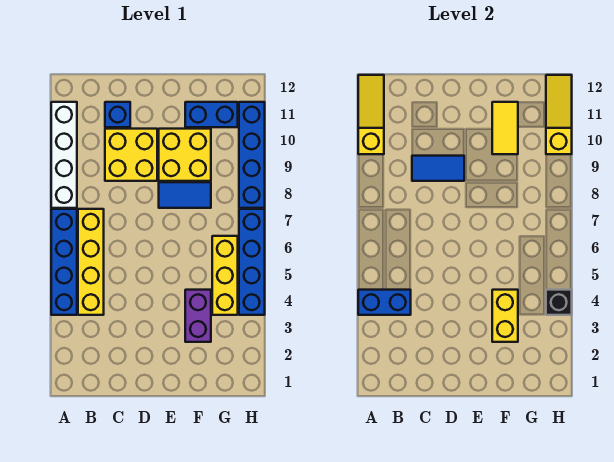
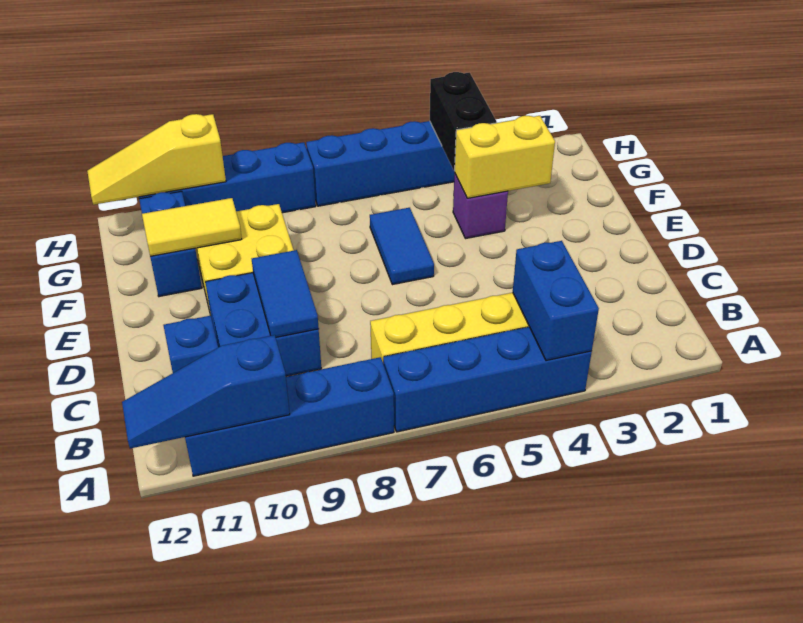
white brick A8:A11 level 1 -> blue brick A8:A11 level 1
yellow slope A10:A12 level 2 top 10 -> blue slope A10:A12 level 2 top 10
yellow brick C9:D10 level 1 -> blue brick C9:D10 level 1
blue tile E8:F8 level 1 -> blue tile E6:F6 level 1
purple brick F3:F4 level 1 -> purple brick F4 level 1
yellow brick G4:G6 level 1 -> none
black brick H4 level 2 -> black brick G4:H4 level 2

